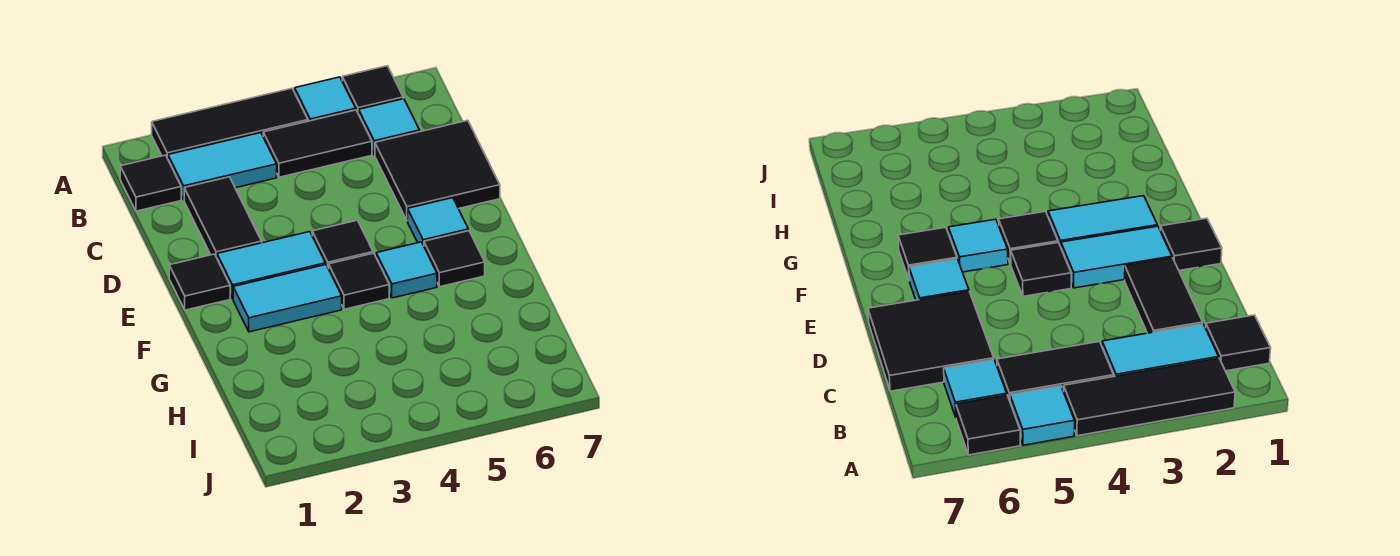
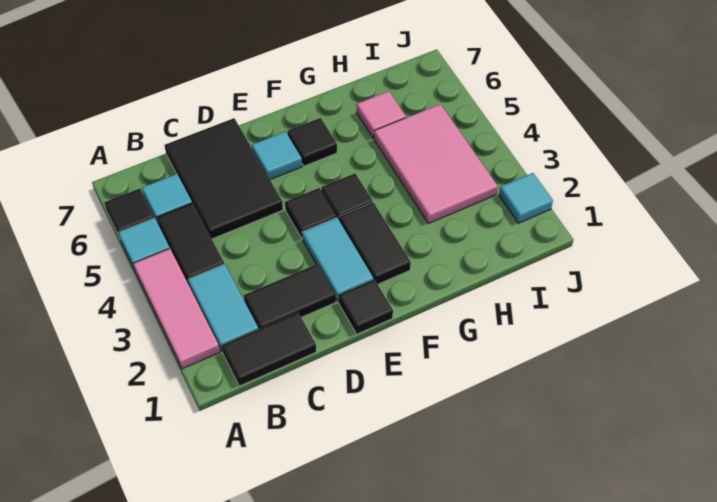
black tile A2:A4 level 1 -> pink tile A2:A4 level 1
black tile B1 level 1 -> black tile B1:C1 level 1
black tile C6:D7 level 1 -> black tile C5:D7 level 1
cyan tile F2:F3 level 1 -> black tile F2:F3 level 1
cyan tile F5 level 1 -> cyan tile J2 level 1
none -> pink tile H3:I5 level 1
none -> pink tile H6 level 1

